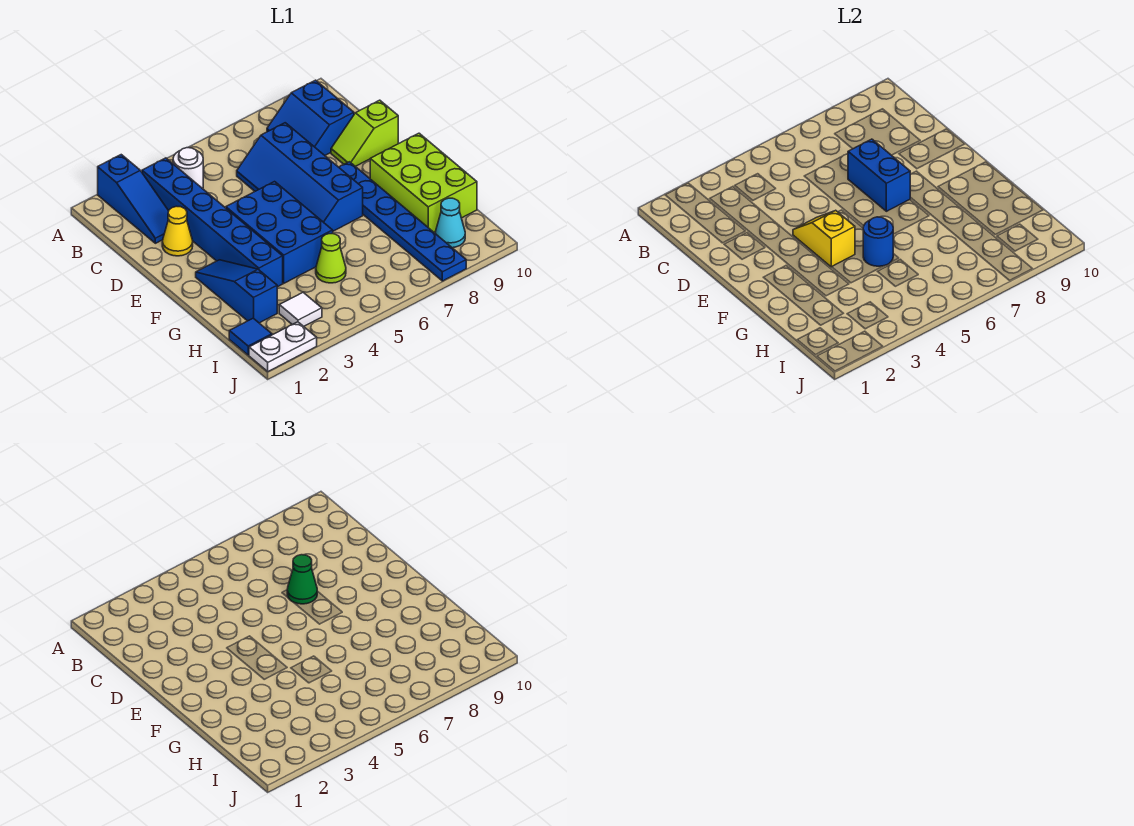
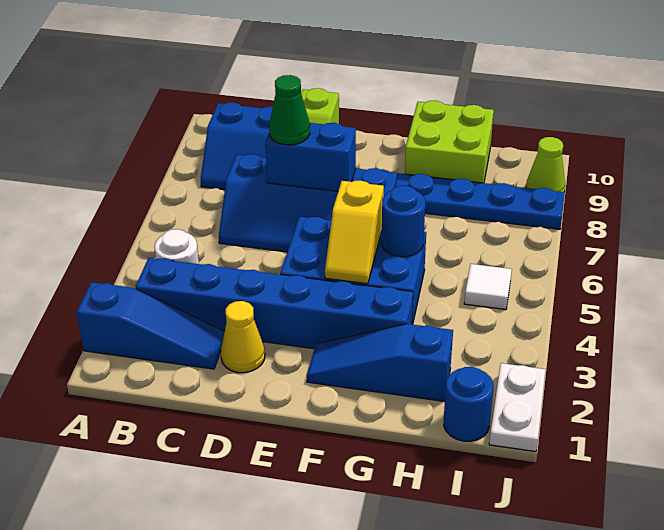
yellow slope E4:F4 level 2 top F -> yellow slope F4:F5 level 2 top 5
lime brick F9:H10 level 1 -> lime brick G9:H10 level 1
lime cone H5 level 1 -> lime cone J9 level 1
blue tile I1 level 1 -> blue round brick I1 level 1
white tile I3 level 1 -> white tile I5 level 1
cyan cone I9 level 1 -> none

